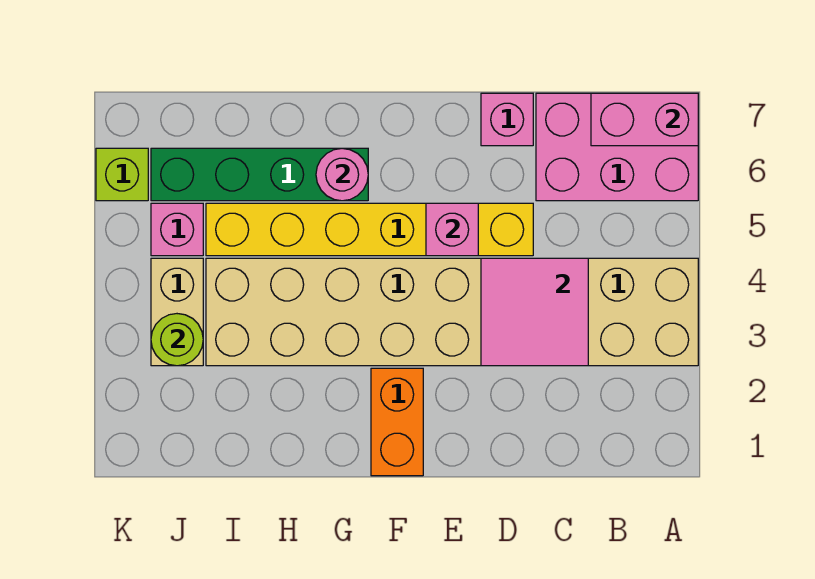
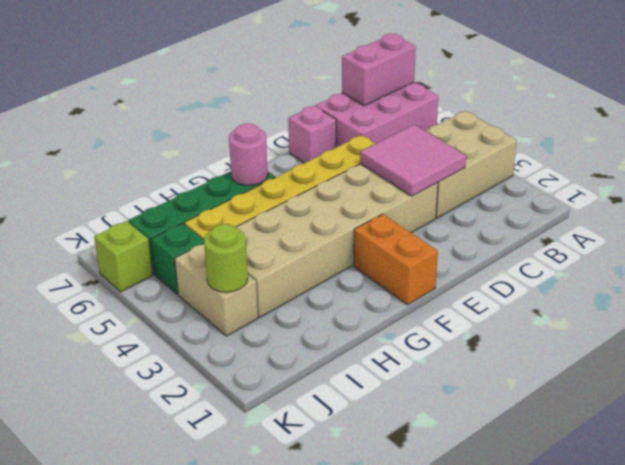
pink brick E5 level 2 -> none
pink brick J5 level 1 -> green brick J5 level 1

